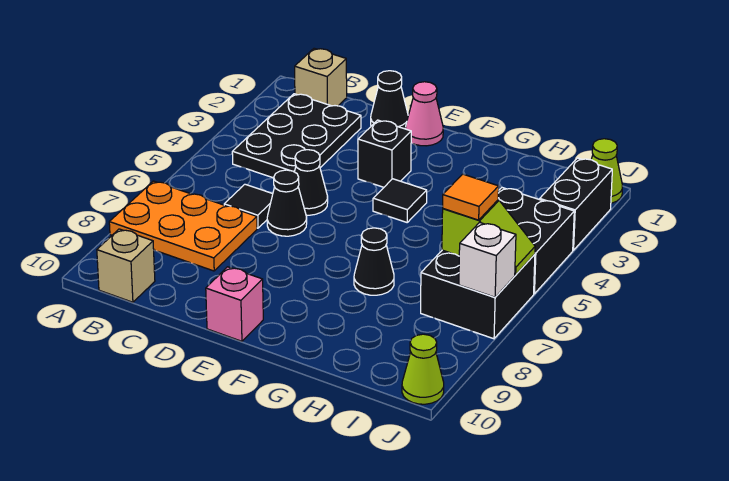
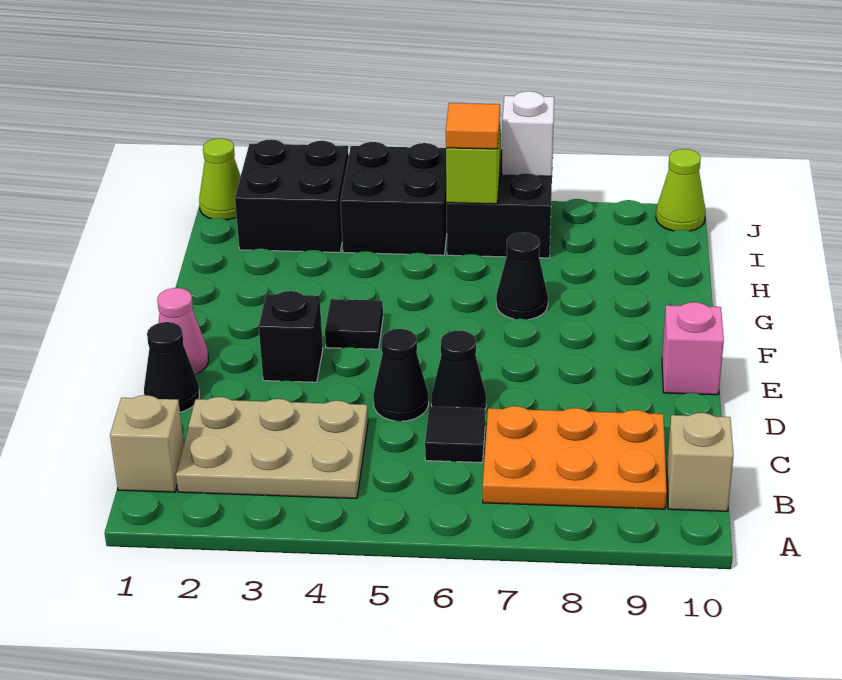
orange plate A7:C8 level 1 -> orange plate B7:C9 level 1
black plate B2:C4 level 1 -> tan plate B2:C4 level 1
black brick J2:J3 level 1 -> black brick I2:J3 level 1

